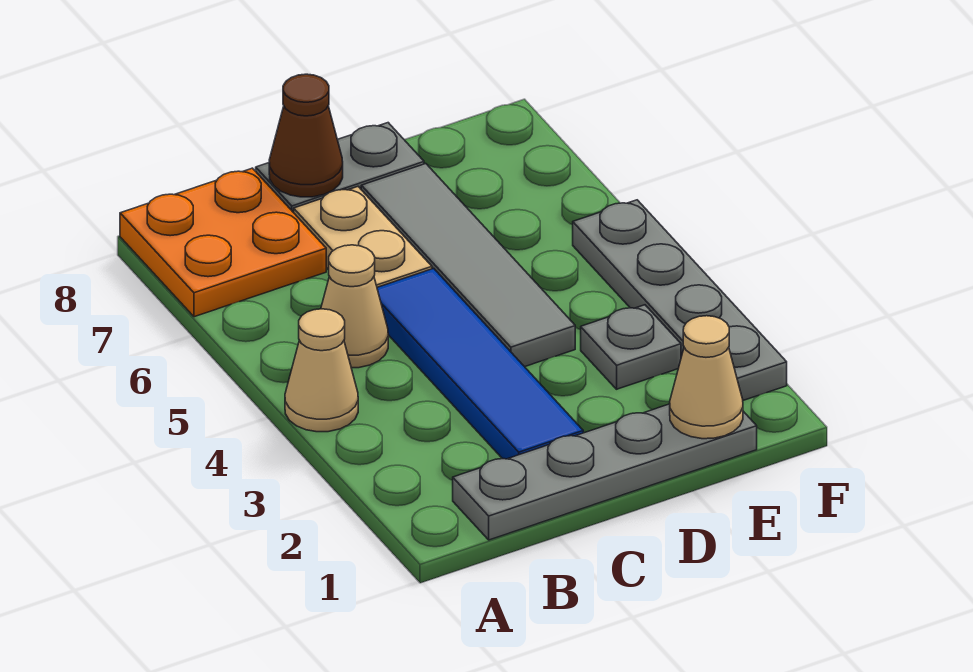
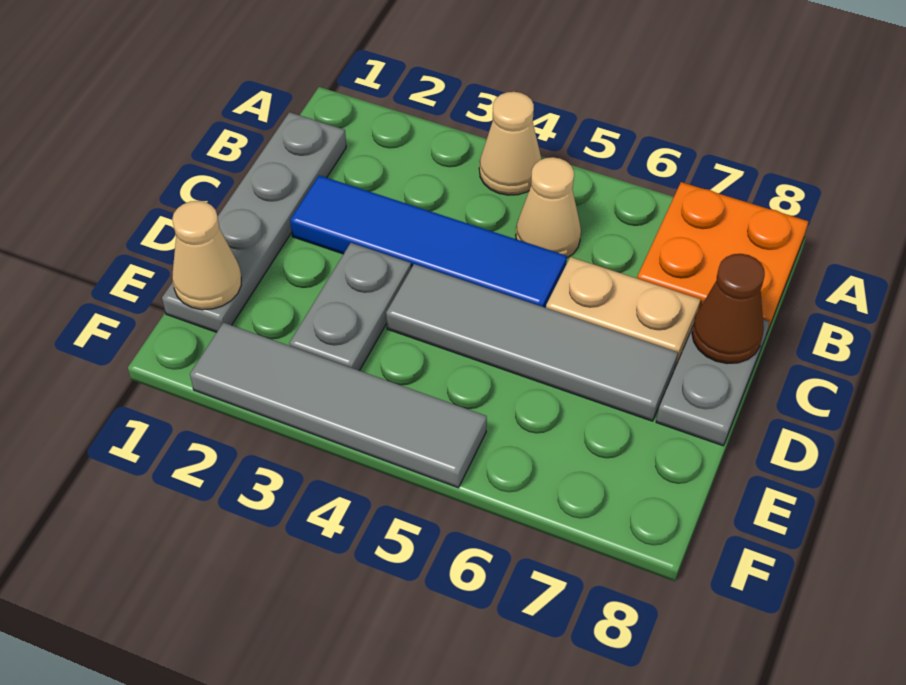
grey plate E3 level 1 -> grey plate D3:E3 level 1
grey plate F2:F5 level 1 -> grey tile F2:F5 level 1

